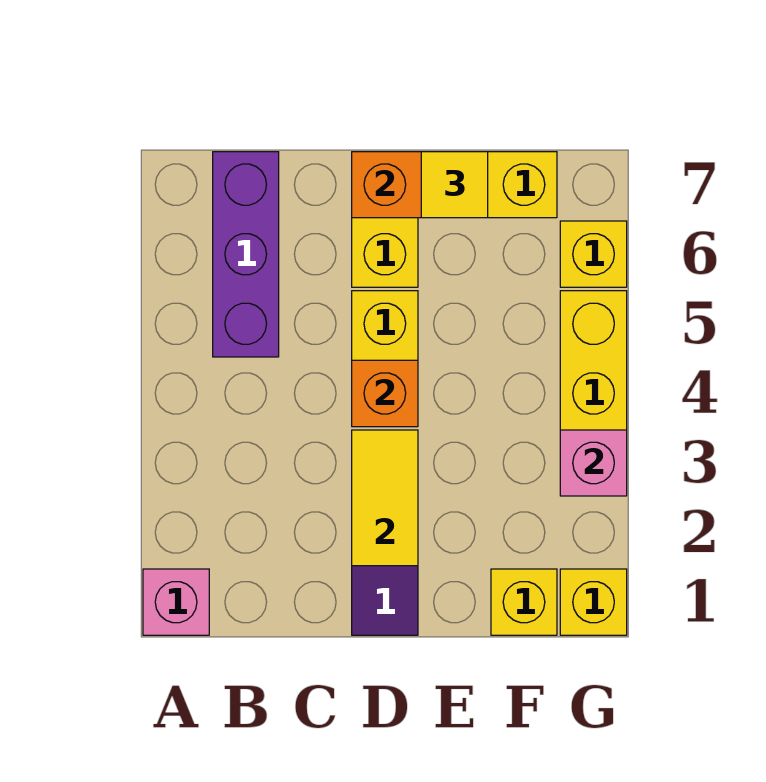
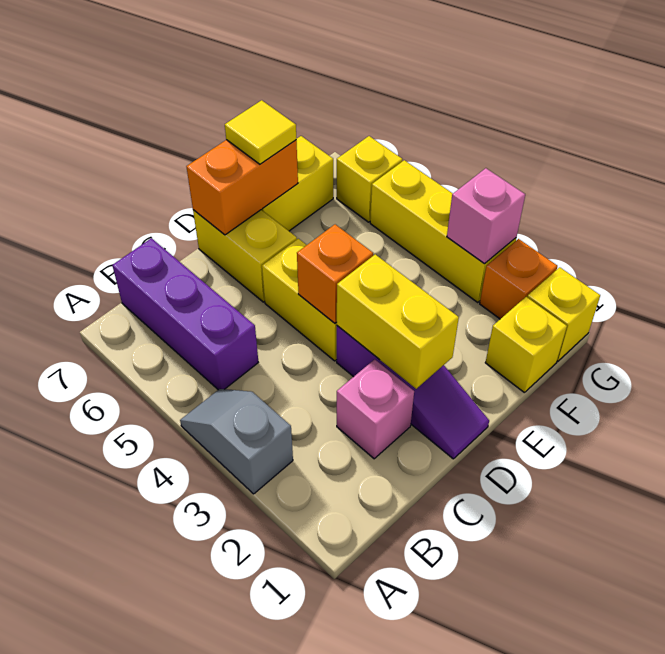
pink brick A1 level 1 -> pink brick C2 level 1
none -> grey slope A3:A4 level 1 top 3
yellow tile D2:D3 level 2 -> yellow brick D2:D3 level 2
none -> orange brick G2 level 1

